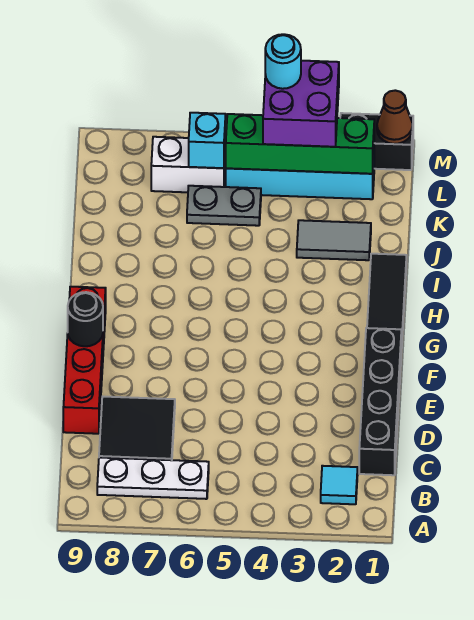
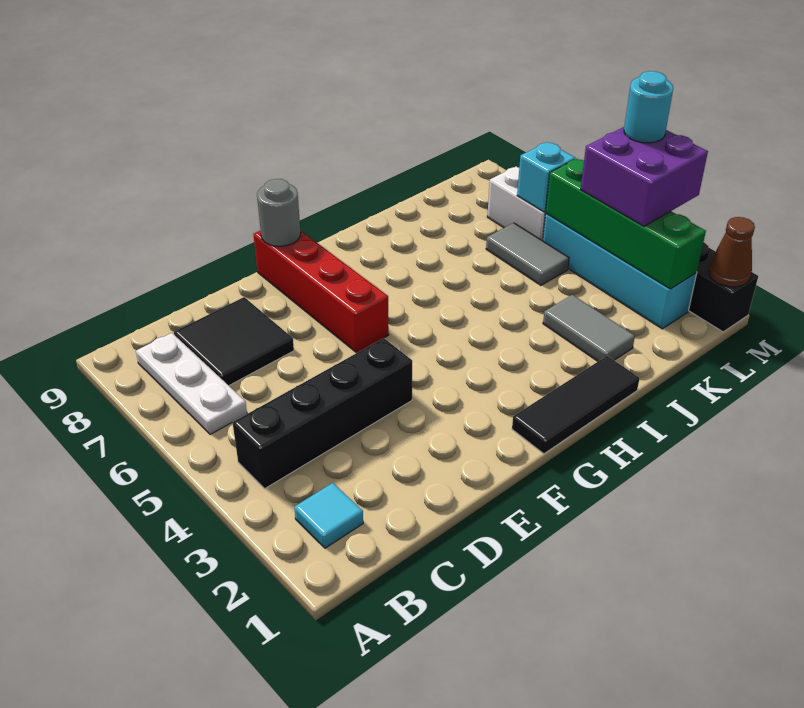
black brick C1:F1 level 1 -> black brick B4:E4 level 1
red brick D9:G9 level 1 -> red brick F6:F9 level 1
black round brick F9 level 2 -> grey round brick F9 level 2
grey plate K5:K6 level 1 -> grey tile K5:K6 level 1

